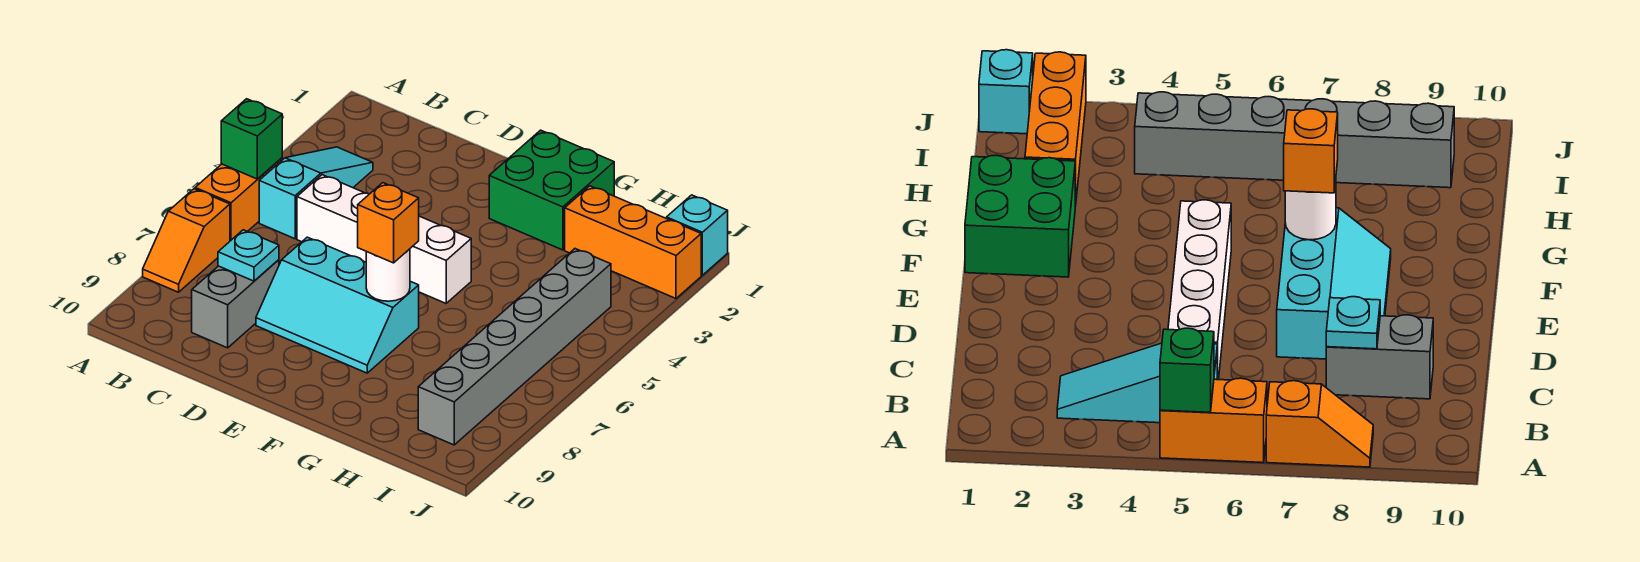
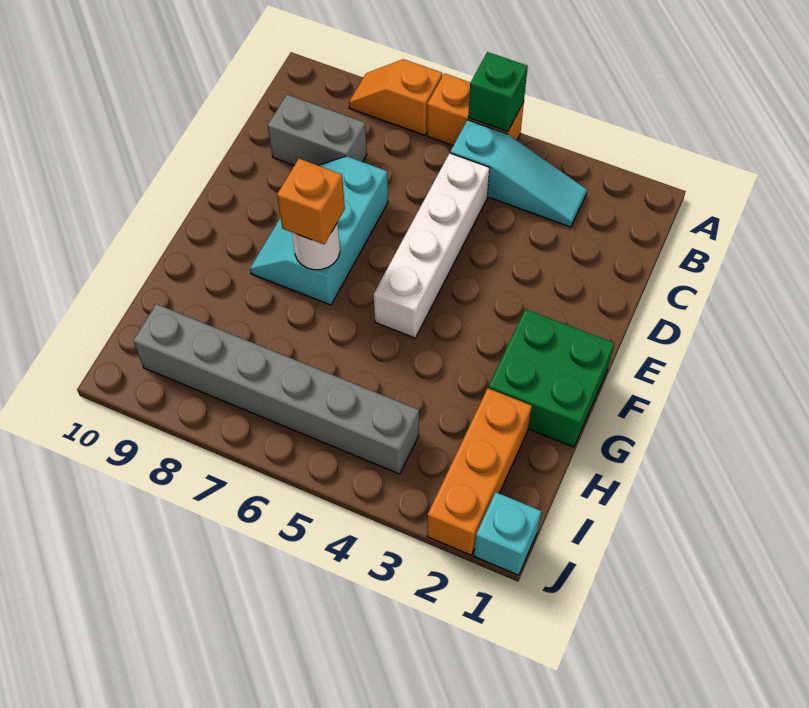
cyan plate C8 level 2 -> none

